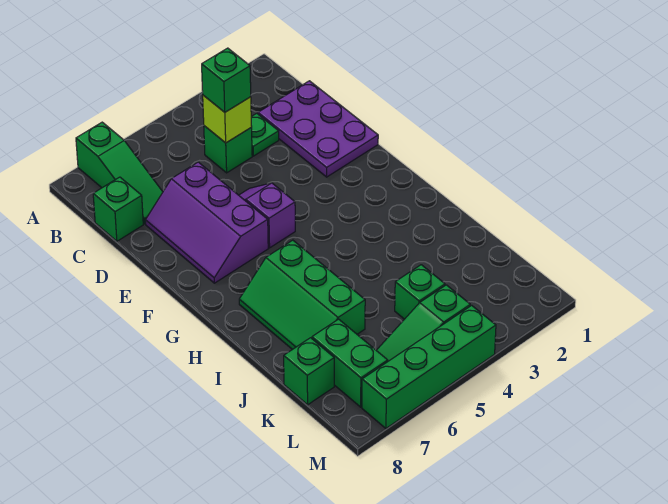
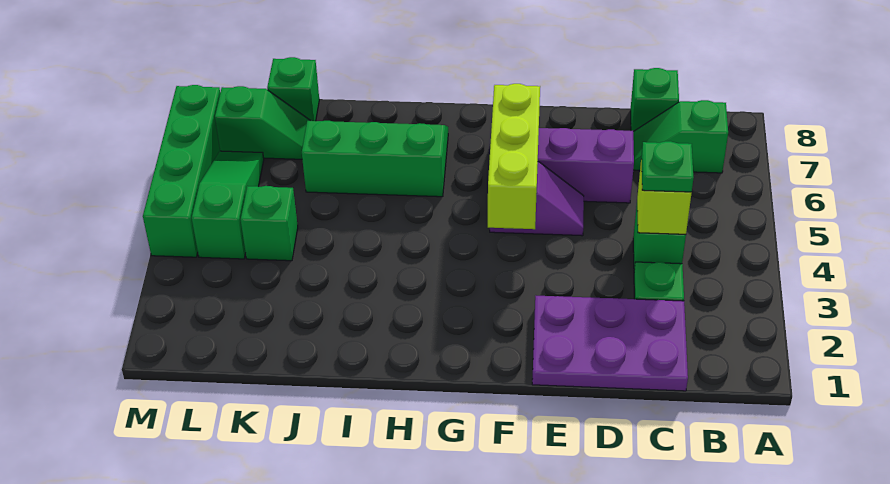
green slope A7:C7 level 1 top A -> green slope B7:C7 level 1 top B
green brick C4 level 3 -> green plate C4 level 3
none -> lime brick F4:F6 level 2
green brick K7:L7 level 1 -> green slope K7:L7 level 1 top L

